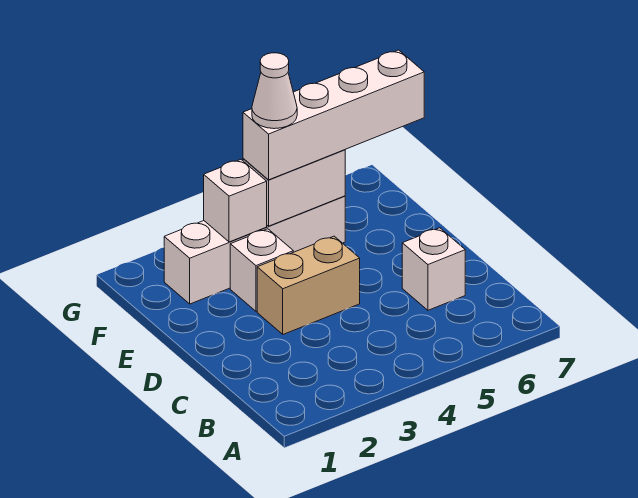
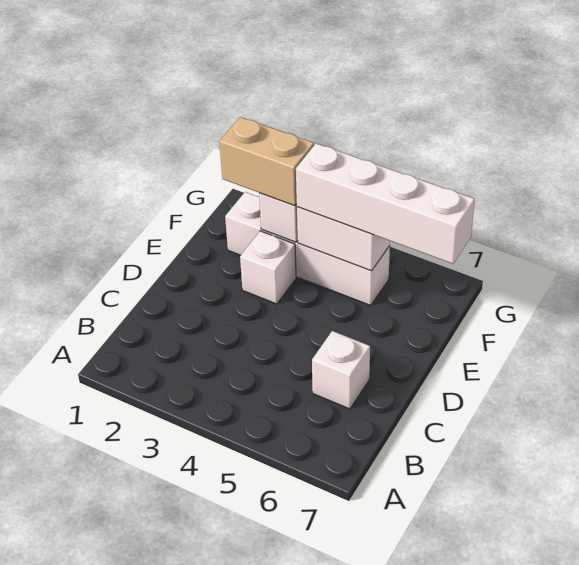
tan brick D3:D4 level 1 -> tan brick F2:F3 level 3
white cone F4 level 4 -> none

